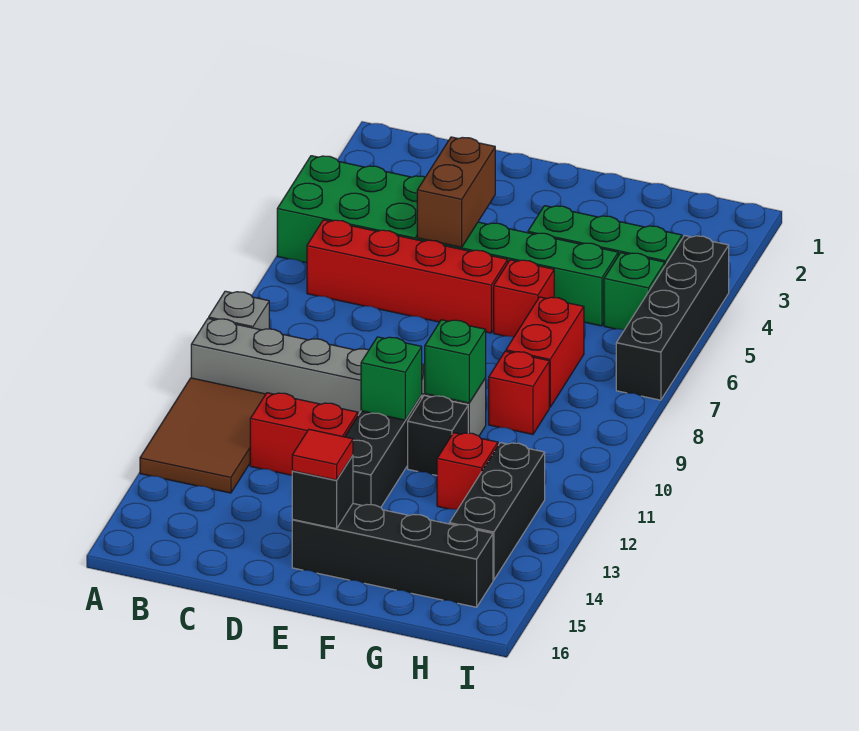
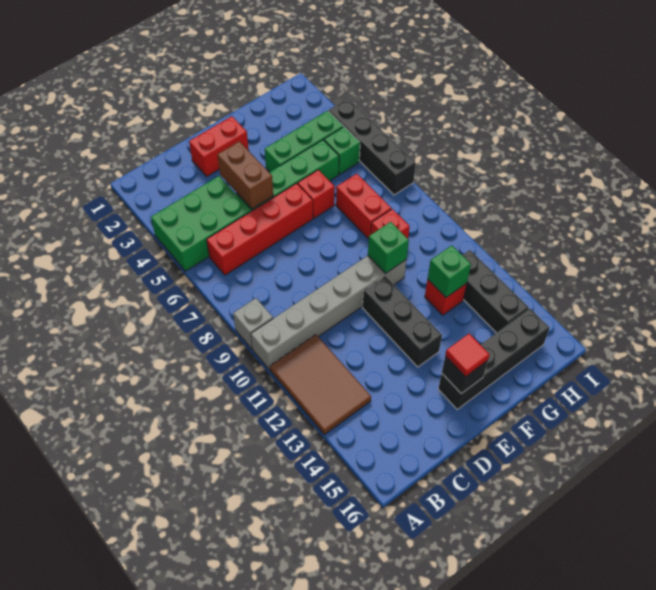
red brick C12:D12 level 1 -> red brick D2:E2 level 1
green brick E11 level 2 -> green brick G12 level 2
black brick F11 level 1 -> none

